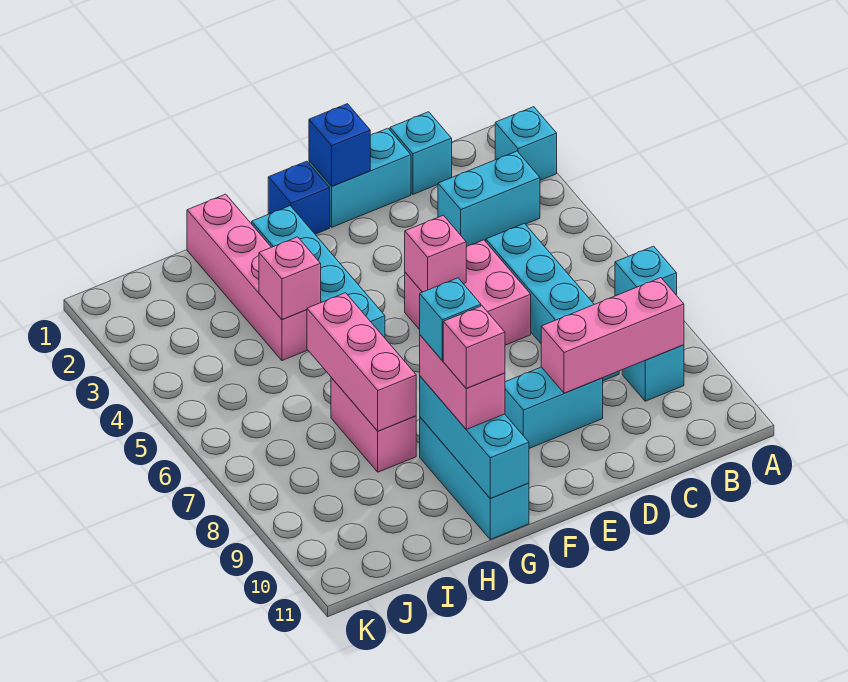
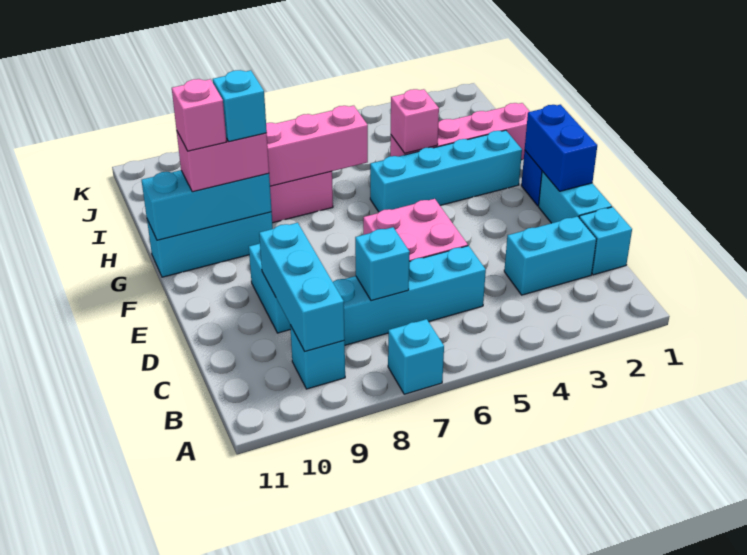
cyan brick A2 level 1 -> cyan brick C7 level 2
cyan brick B3:C3 level 1 -> cyan brick C2:C3 level 1
pink brick B9:D9 level 2 -> cyan brick B9:D9 level 2
blue brick E1 level 2 -> blue brick E1:F1 level 2
pink brick E5 level 2 -> none

